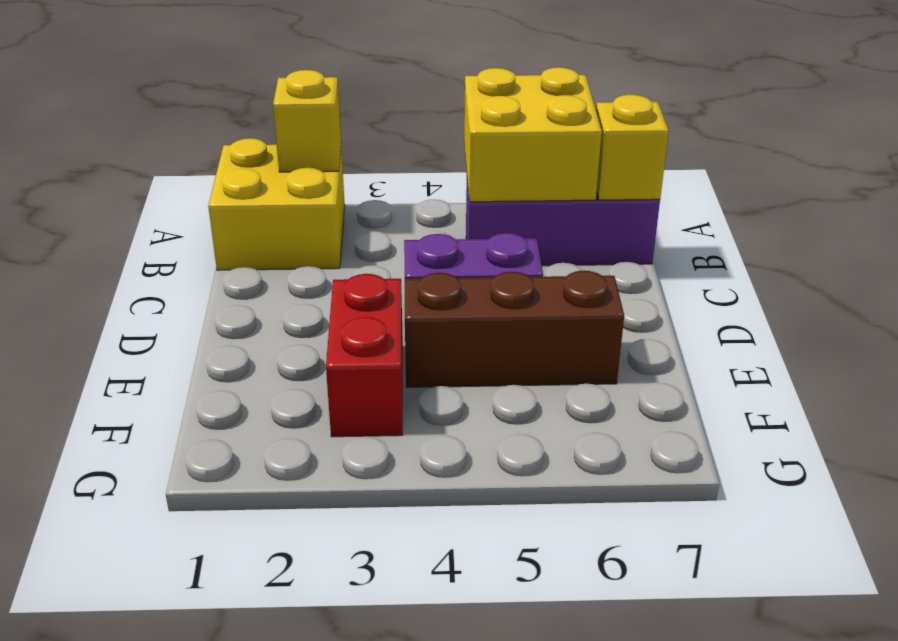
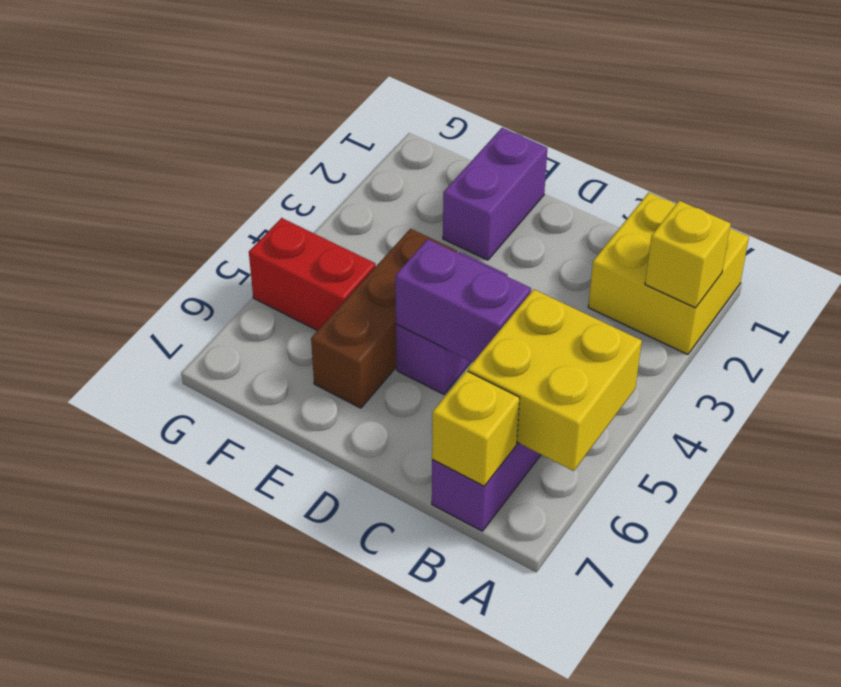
none -> purple brick C5:D5 level 2
none -> purple brick E1:E2 level 1
red brick E3:F3 level 1 -> red brick F5:G5 level 1

